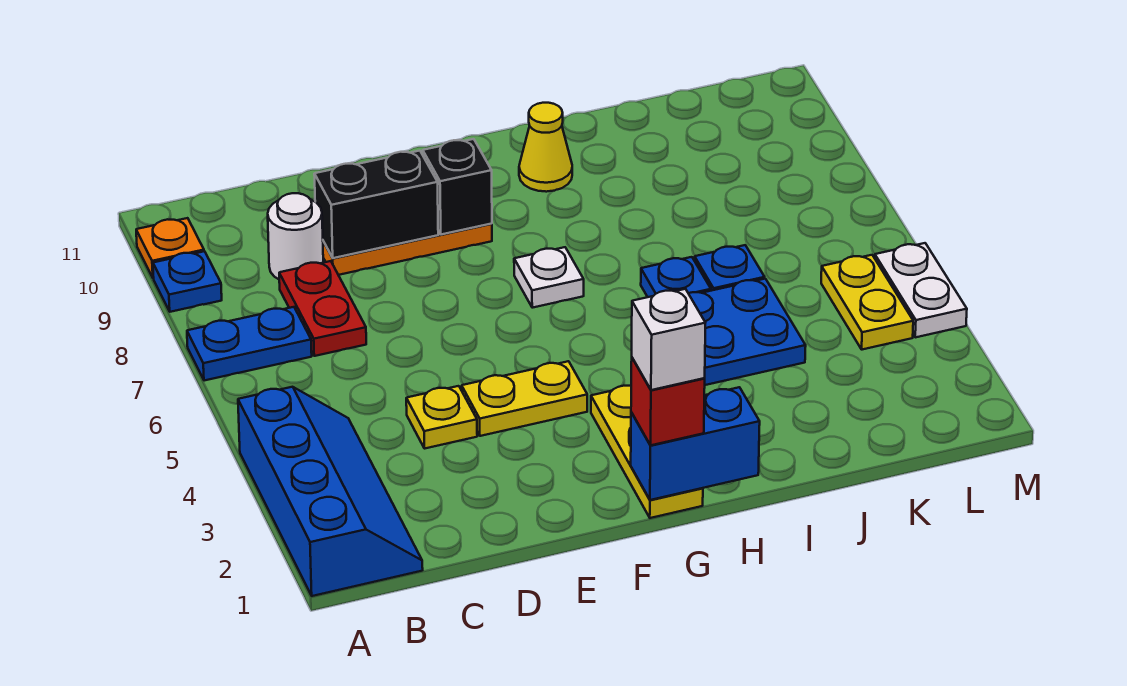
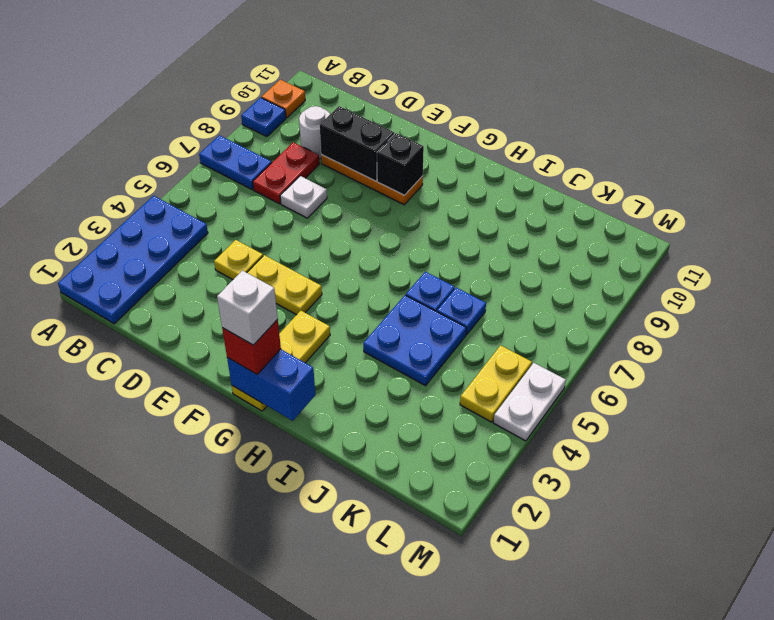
blue slope A1:B4 level 1 top A -> blue plate A1:B4 level 1
white plate G7 level 1 -> white plate D7 level 1
yellow cone H10 level 1 -> none

